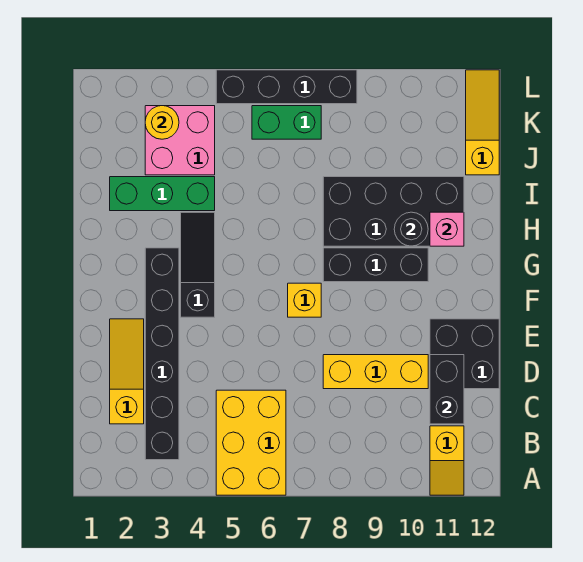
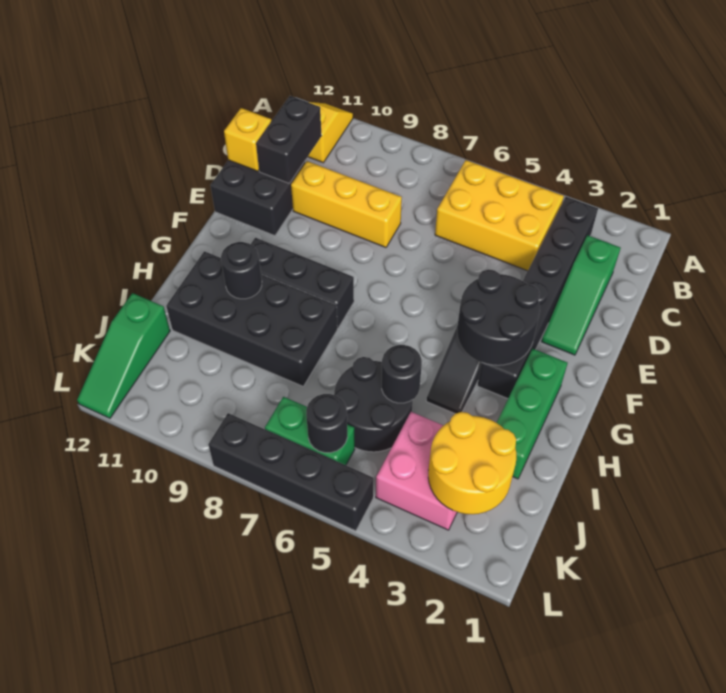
yellow brick A5:C6 level 1 -> yellow brick B4:C6 level 1
yellow slope C2:E2 level 1 top C -> green slope C2:E2 level 1 top C
none -> black round brick F3:G4 level 2
yellow brick F7 level 1 -> yellow brick D12 level 2
pink brick H11 level 2 -> none
green brick I2:I4 level 1 -> green brick G2:I2 level 1
none -> black round brick I5:J6 level 1
none -> black round brick I5 level 2
yellow slope J12:L12 level 1 top J -> green slope J12:L12 level 1 top J
yellow round brick K3 level 2 -> yellow round brick J2:K3 level 2
none -> black round brick K6 level 2

